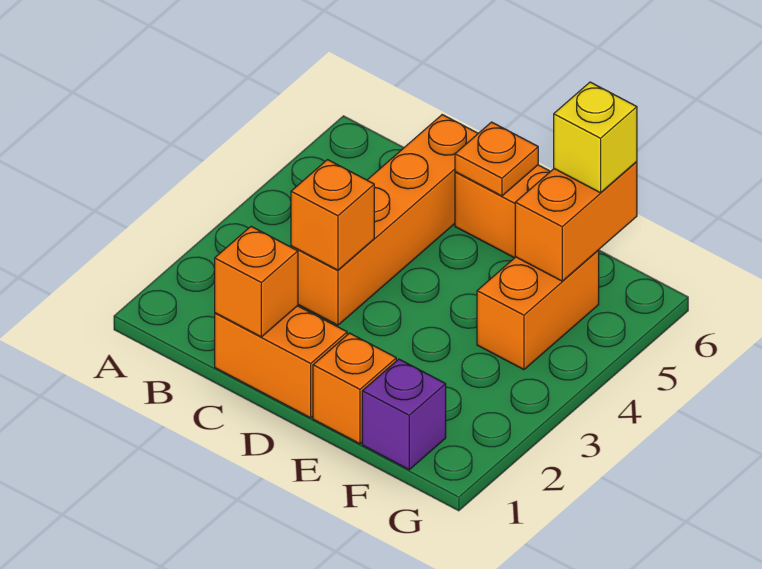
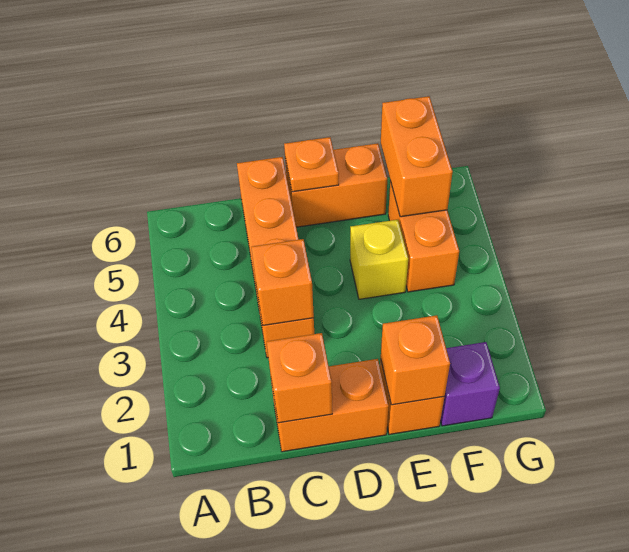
none -> orange brick E1 level 2
yellow brick F6 level 3 -> yellow brick E4 level 1

